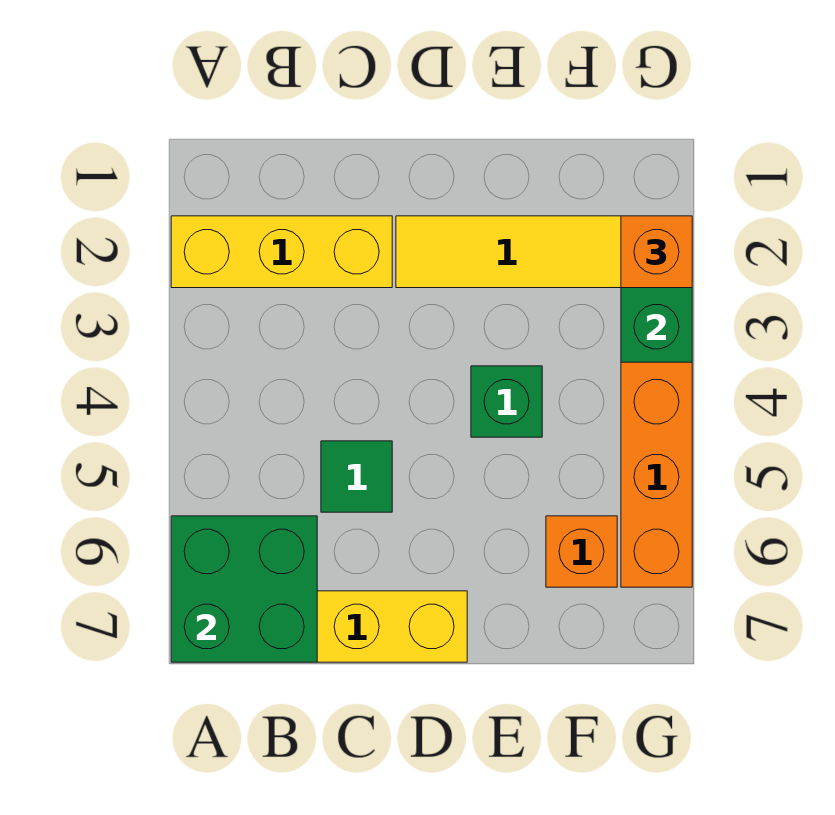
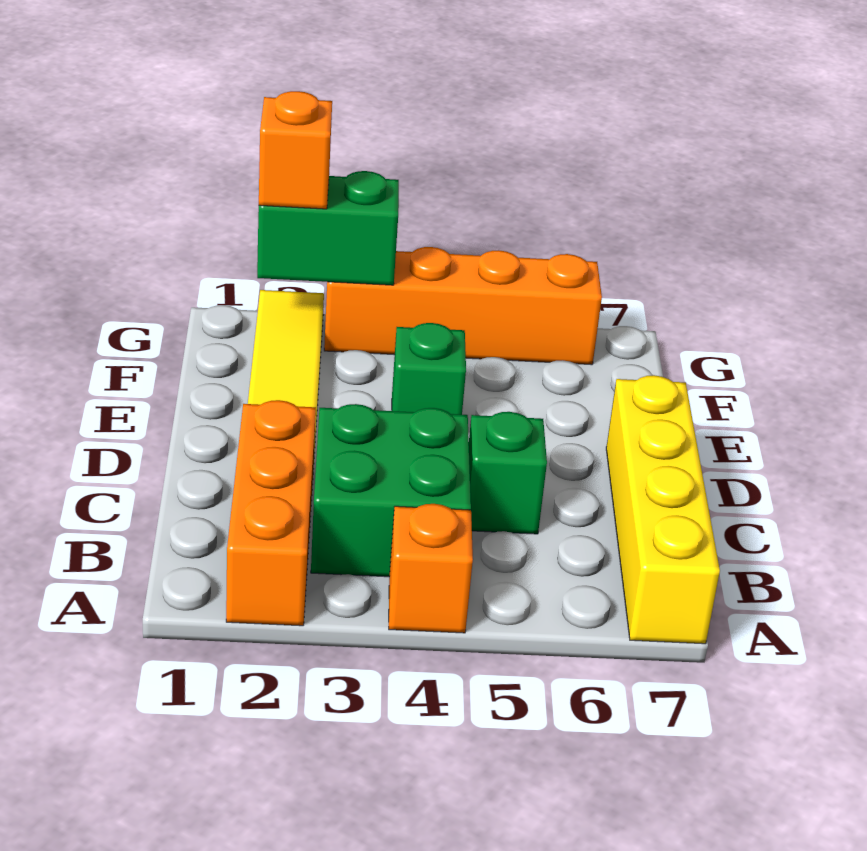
yellow brick A2:C2 level 1 -> orange brick A2:C2 level 1
green brick A6:B7 level 2 -> green brick B3:C4 level 1
green tile C5 level 1 -> green brick C5 level 1
orange brick F6 level 1 -> orange brick A4 level 1

